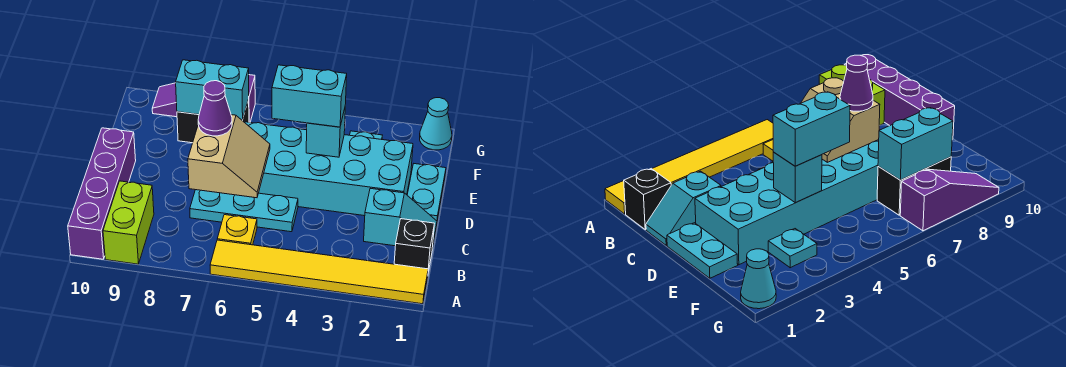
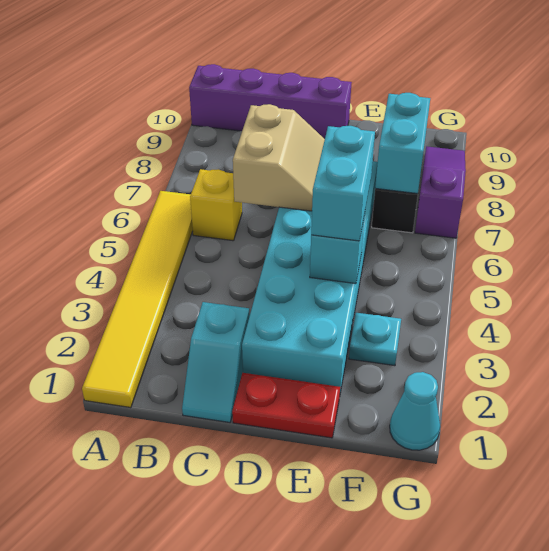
lime brick A9:B9 level 1 -> none
black brick B1 level 1 -> none
yellow plate B6 level 1 -> yellow brick B6 level 1
cyan plate C5:C7 level 1 -> none
tan slope C6:D7 level 2 top 7 -> tan slope C6:D7 level 2 top C
cyan plate D1:E1 level 1 -> red plate D1:E1 level 1
purple cone D7 level 3 -> none

